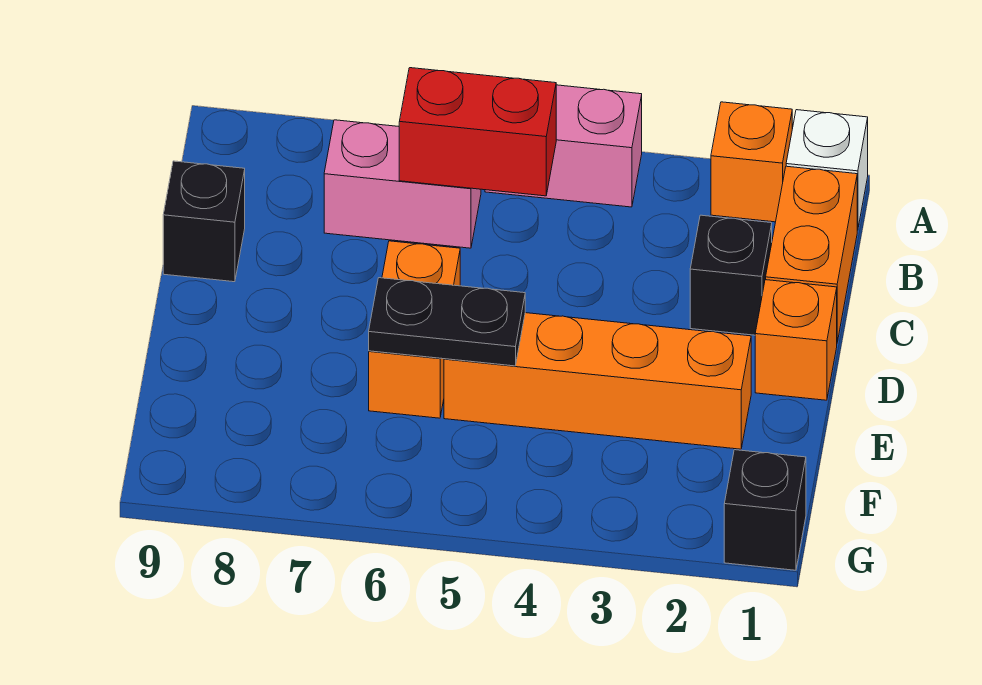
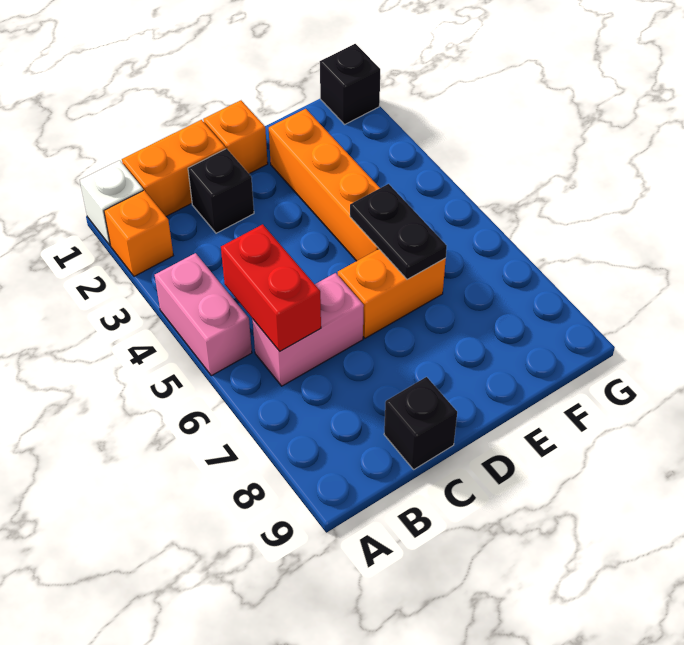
pink brick B6:B7 level 1 -> pink brick B6:C6 level 1

